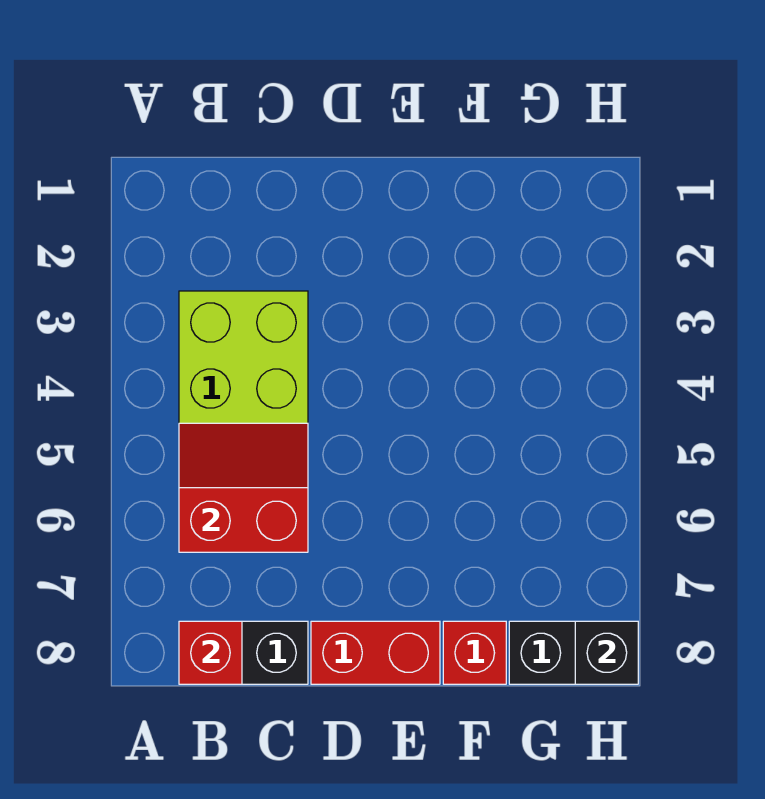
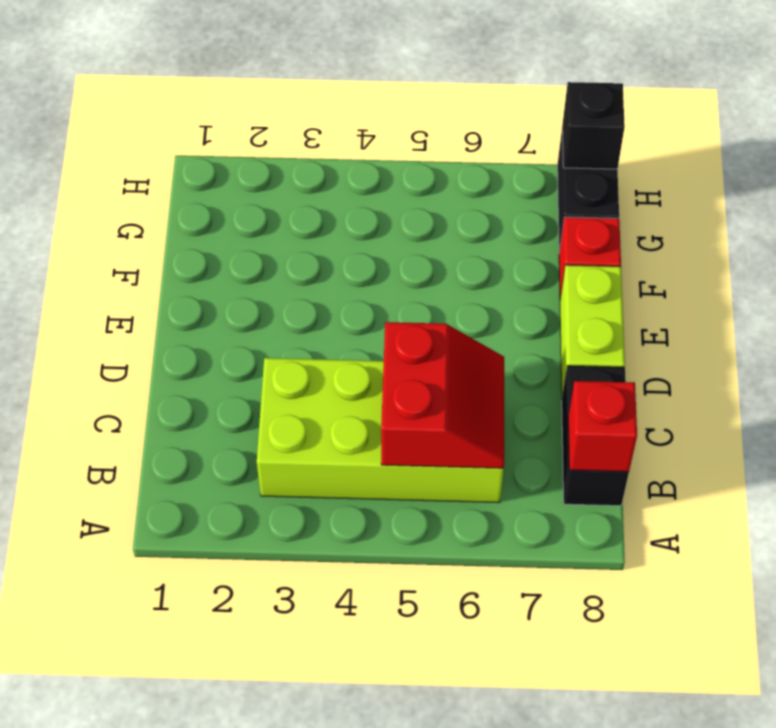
red slope B5:C6 level 2 top 6 -> red slope B5:C6 level 2 top 5
red brick D8:E8 level 1 -> lime brick D8:E8 level 1

